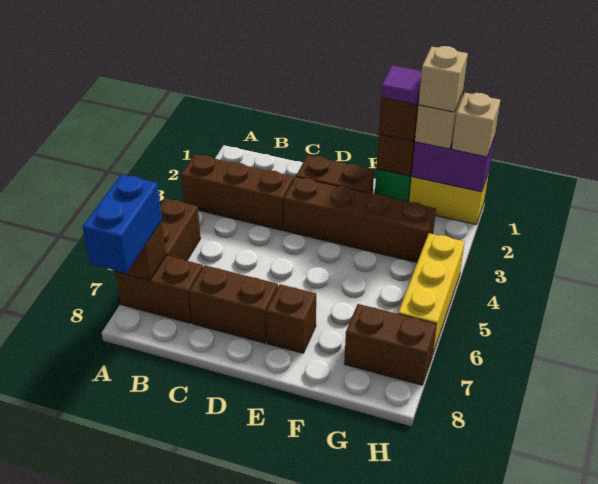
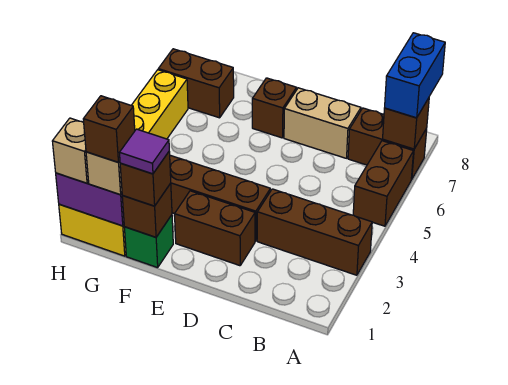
brown brick C7:D7 level 1 -> tan brick C7:D7 level 1
tan brick G1 level 4 -> brown brick G1 level 4

